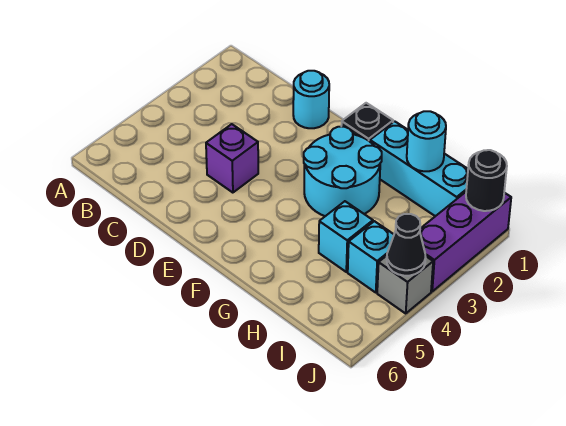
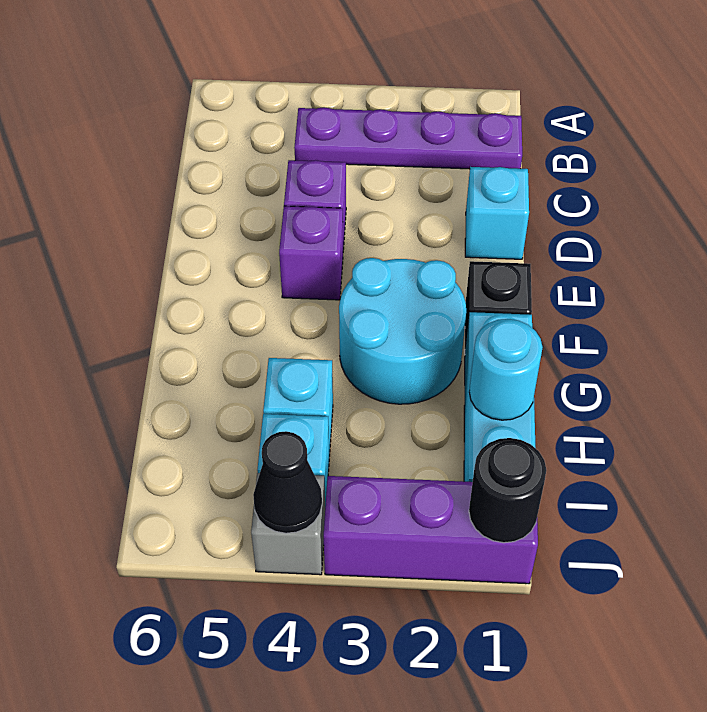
none -> purple plate B1:B4 level 1
cyan round brick D1 level 1 -> cyan brick D1 level 1
none -> purple brick E4 level 1

